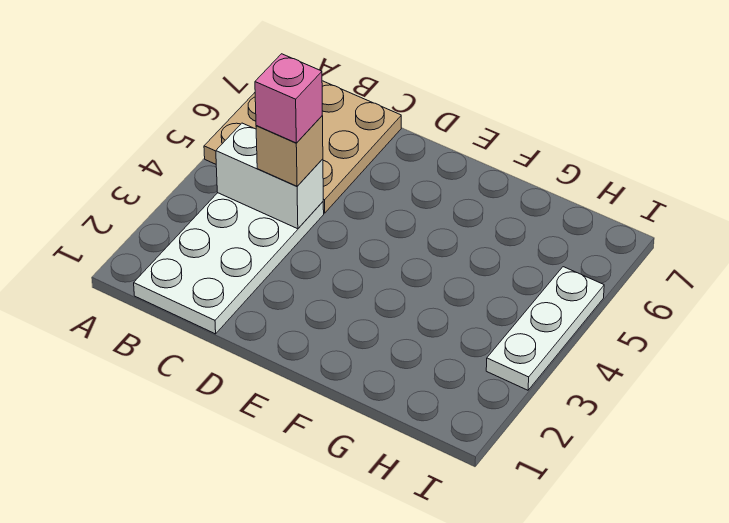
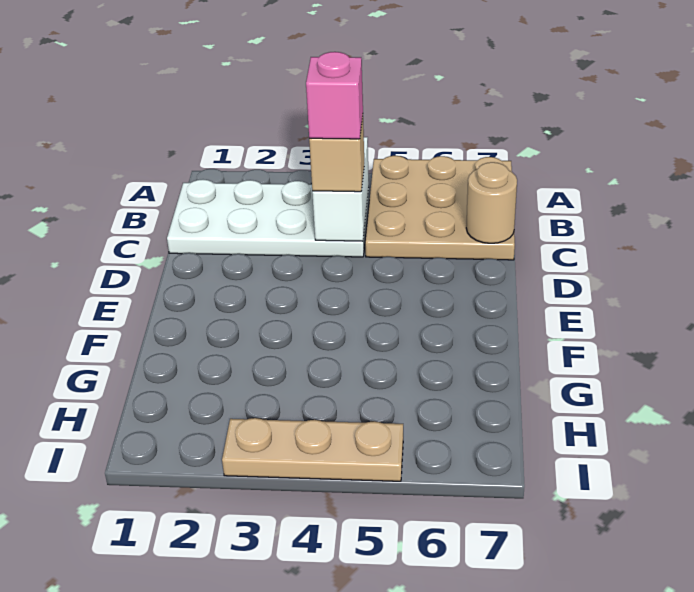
none -> tan round brick C7 level 2
white plate I3:I5 level 1 -> tan plate I3:I5 level 1

